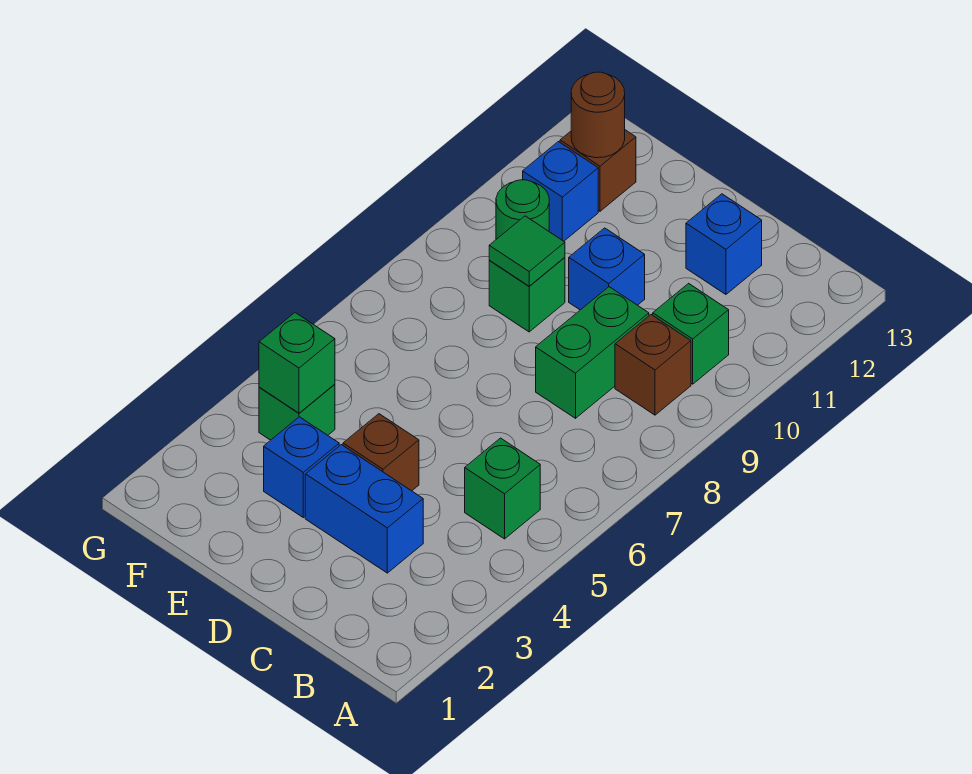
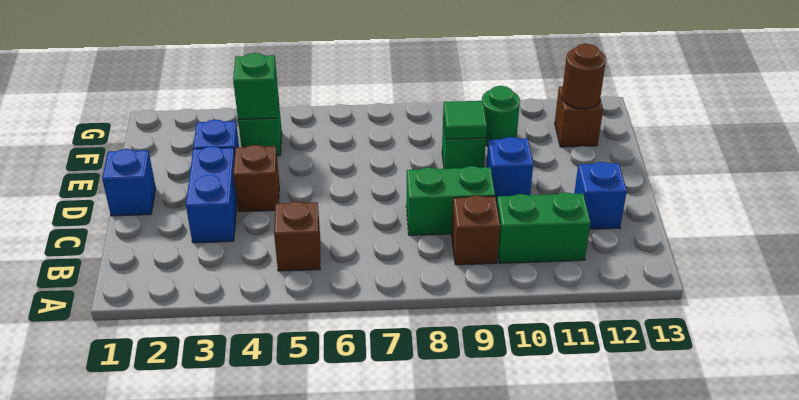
green brick B5 level 1 -> brown brick B5 level 1
green brick B10 level 1 -> green brick B10:B11 level 1
blue brick F11 level 1 -> blue brick D1 level 1

